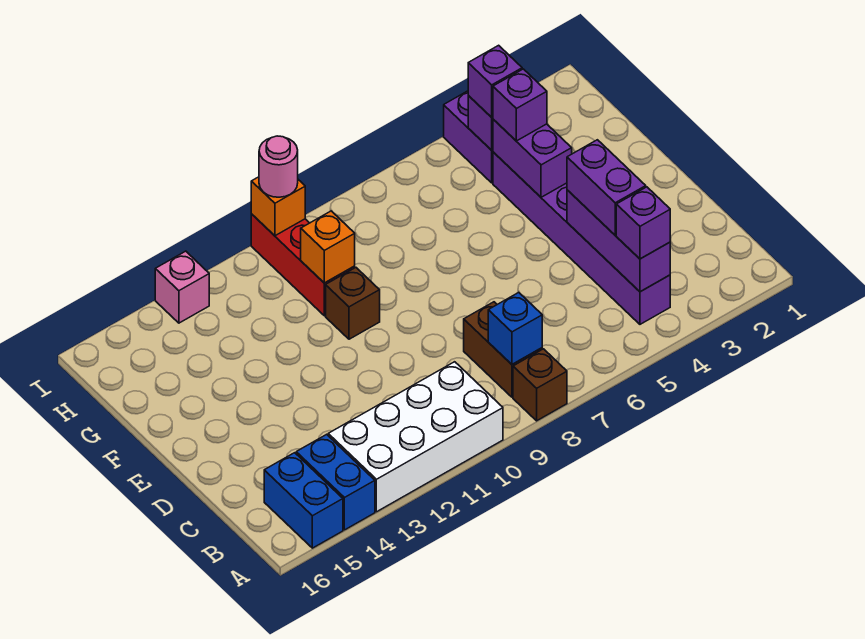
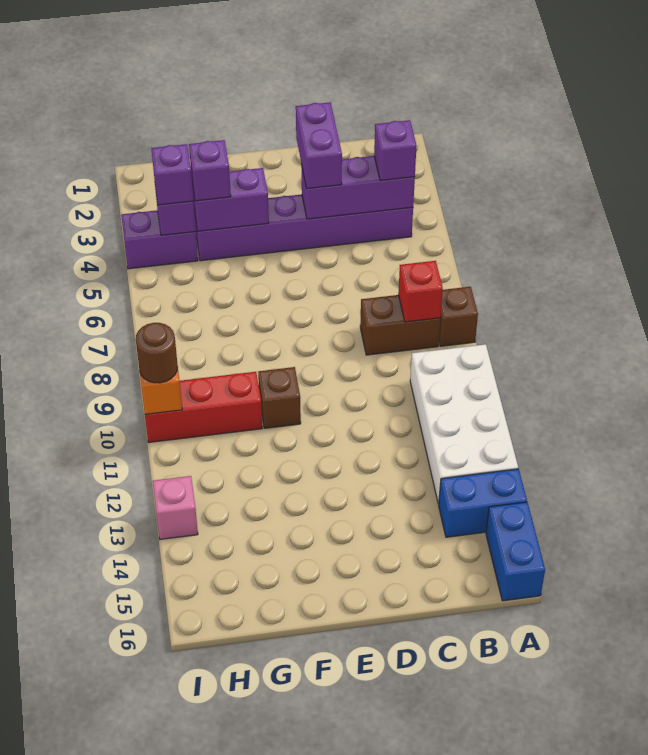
blue brick A15:B15 level 1 -> blue brick A15:A16 level 1
blue brick B8 level 2 -> red brick B8 level 2
purple brick C4:D4 level 3 -> purple brick D3:D4 level 3
orange brick G10 level 2 -> none
pink round brick I10 level 3 -> brown round brick I10 level 3

